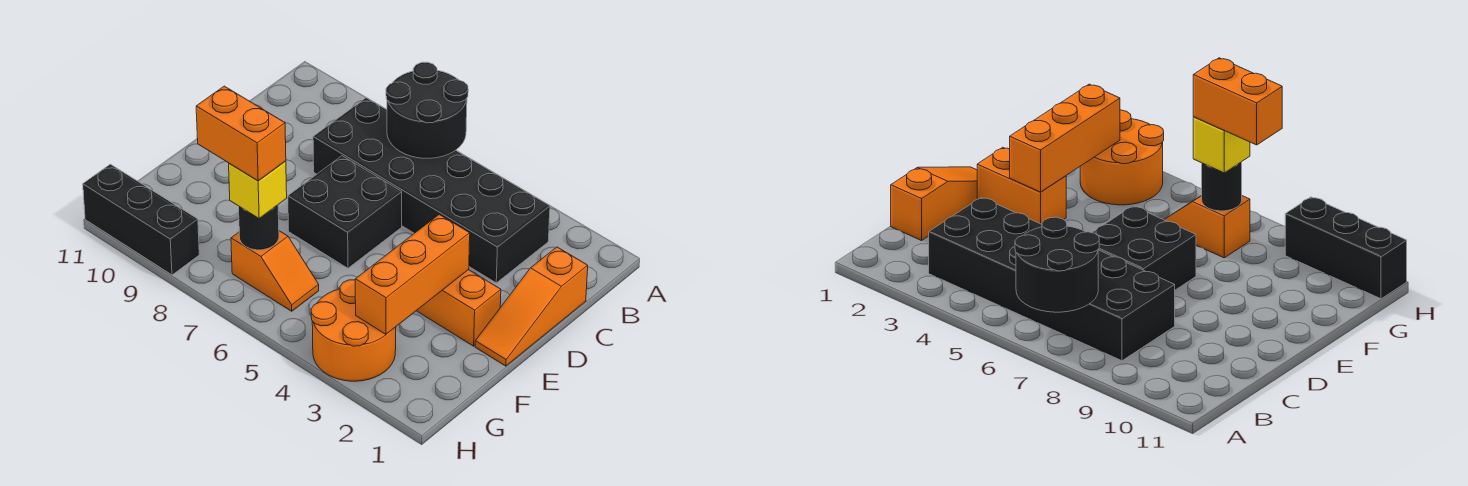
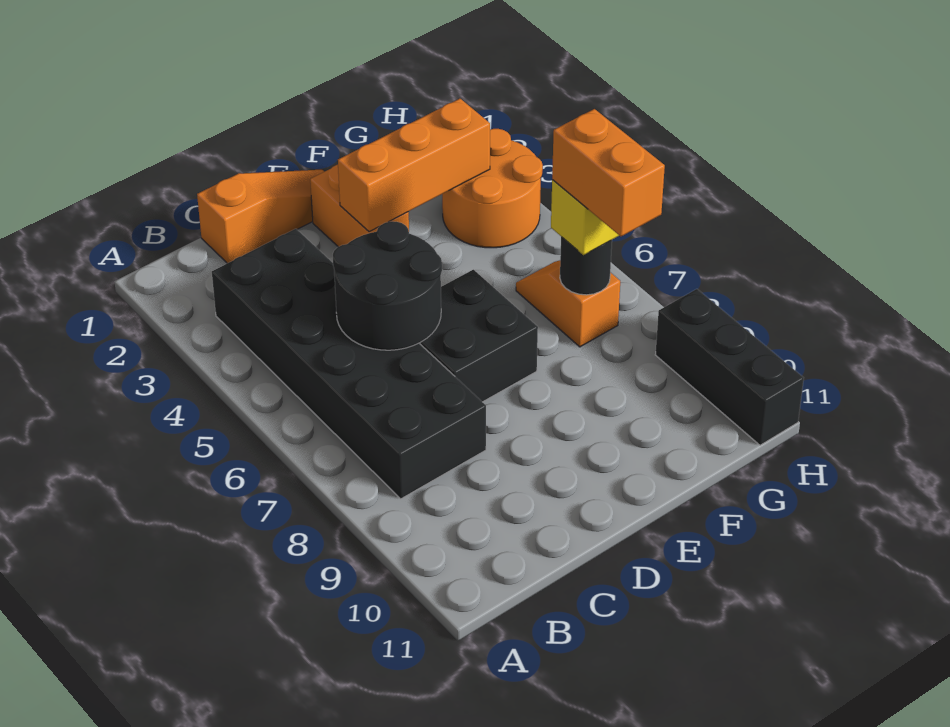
black round brick A6:B7 level 2 -> black round brick C5:D6 level 2

